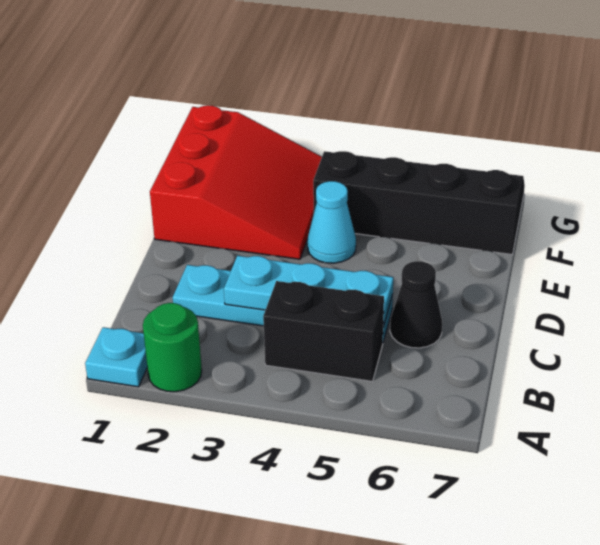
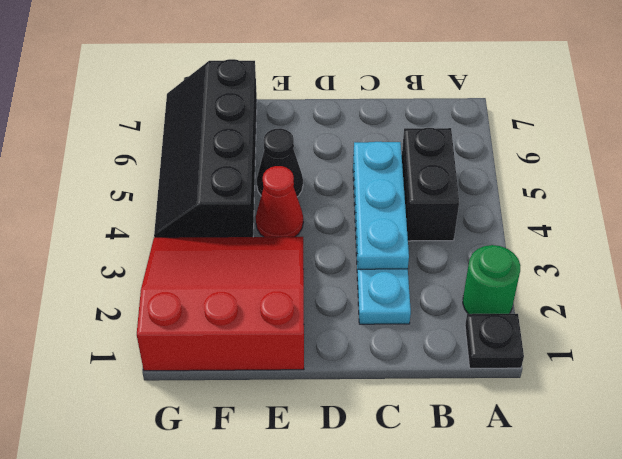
cyan plate A1 level 1 -> black plate A1 level 1
black cone C6 level 1 -> black cone E5 level 1
cyan cone E4 level 1 -> red cone E4 level 1

